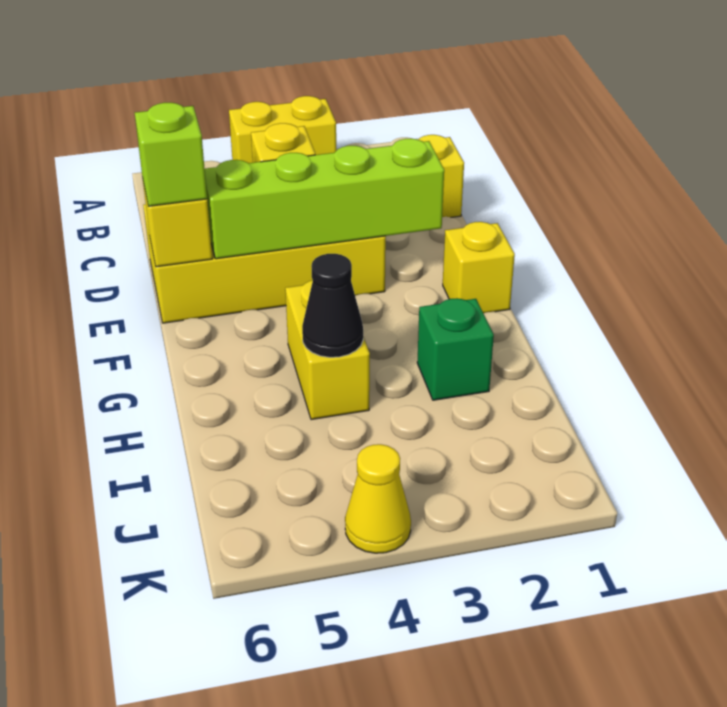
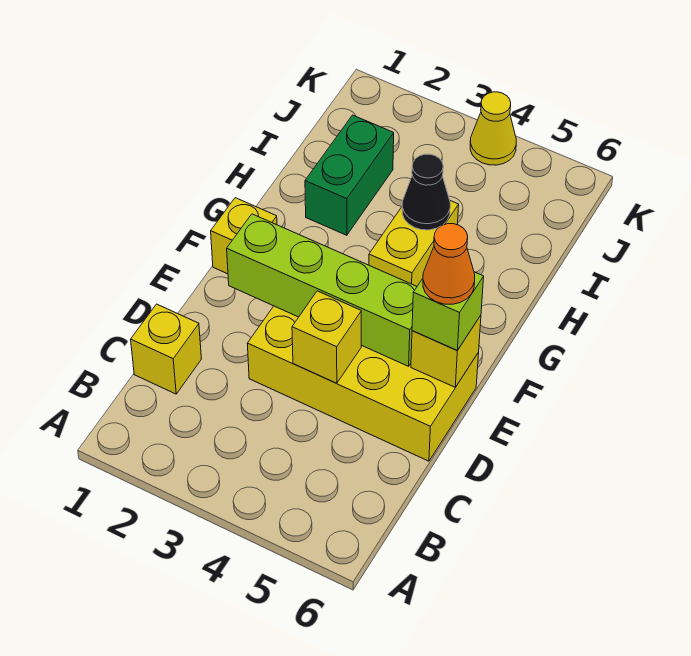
yellow brick A3:A4 level 1 -> none
none -> orange cone E6 level 4
green brick H2 level 1 -> green brick H2:I2 level 1

